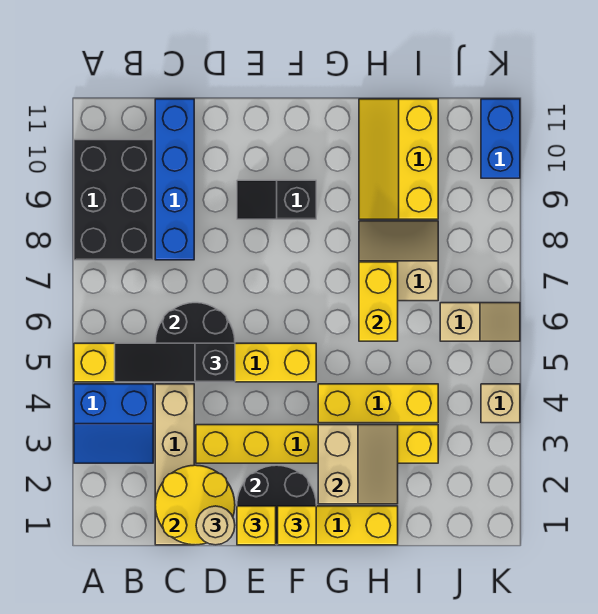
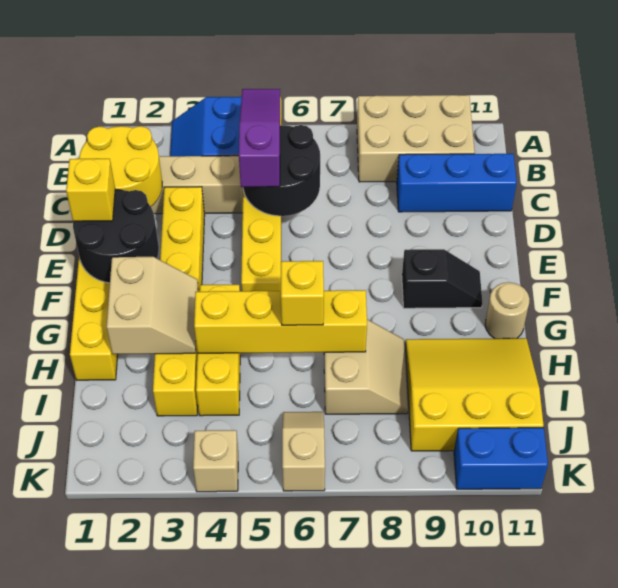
black brick A8:B10 level 1 -> tan brick A8:B10 level 1
black slope B5:D5 level 3 top D -> purple slope B5:D5 level 3 top D
blue brick C8:C11 level 1 -> blue brick C9:C11 level 1
tan round brick D1 level 3 -> tan round brick G11 level 1
black slope E9:F9 level 1 top F -> black slope F9:F10 level 1 top 9
yellow brick F1 level 3 -> yellow brick H6 level 3
tan slope G2:H3 level 2 top G -> tan slope G2:H3 level 2 top 2
yellow brick H6:H7 level 2 -> yellow brick H4:H7 level 2
yellow slope H9:I11 level 1 top I -> yellow slope H9:J11 level 1 top J
tan slope J6:K6 level 1 top J -> tan slope J6:K6 level 1 top K

